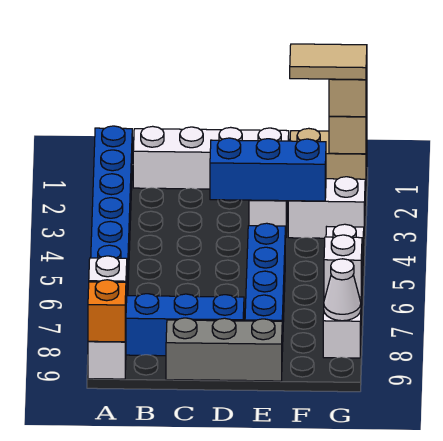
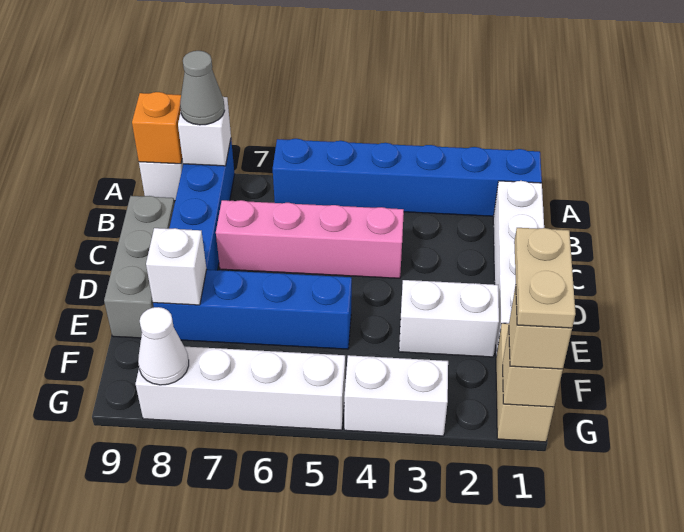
none -> grey cone A8 level 3
none -> pink brick C4:C7 level 1
blue brick D3:F3 level 2 -> none
tan tile F1:G1 level 4 -> tan plate F1:G1 level 4
white brick F3:G3 level 1 -> white brick G3:G4 level 1
white brick G7 level 2 -> white brick E8 level 2

